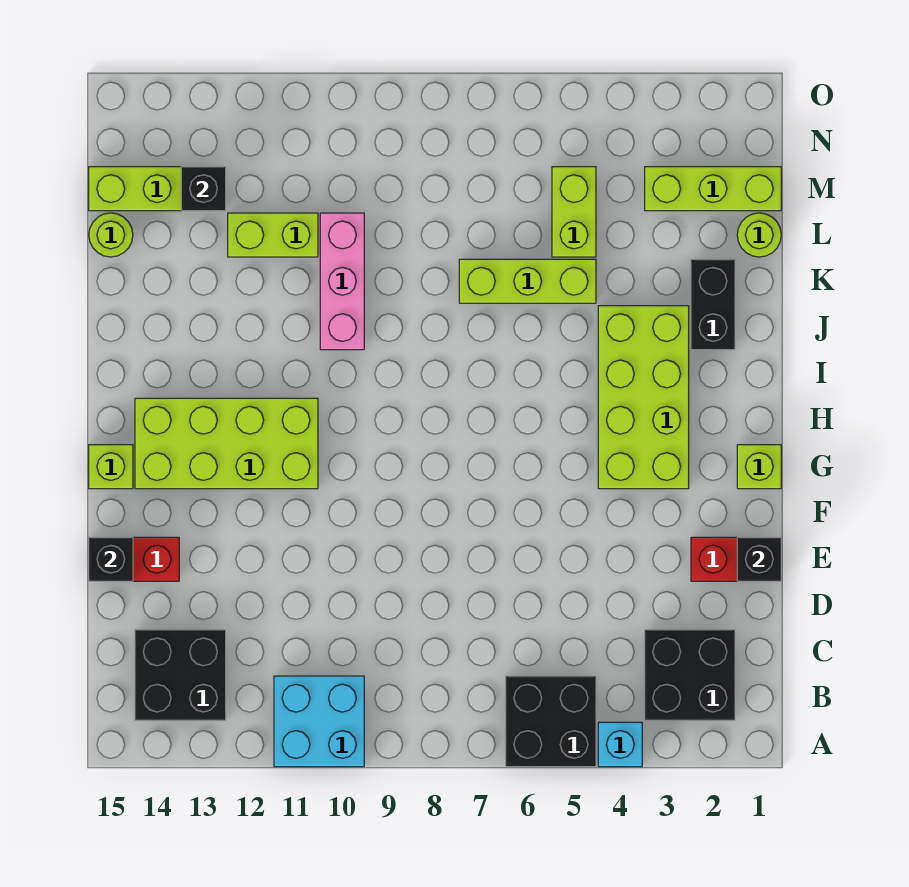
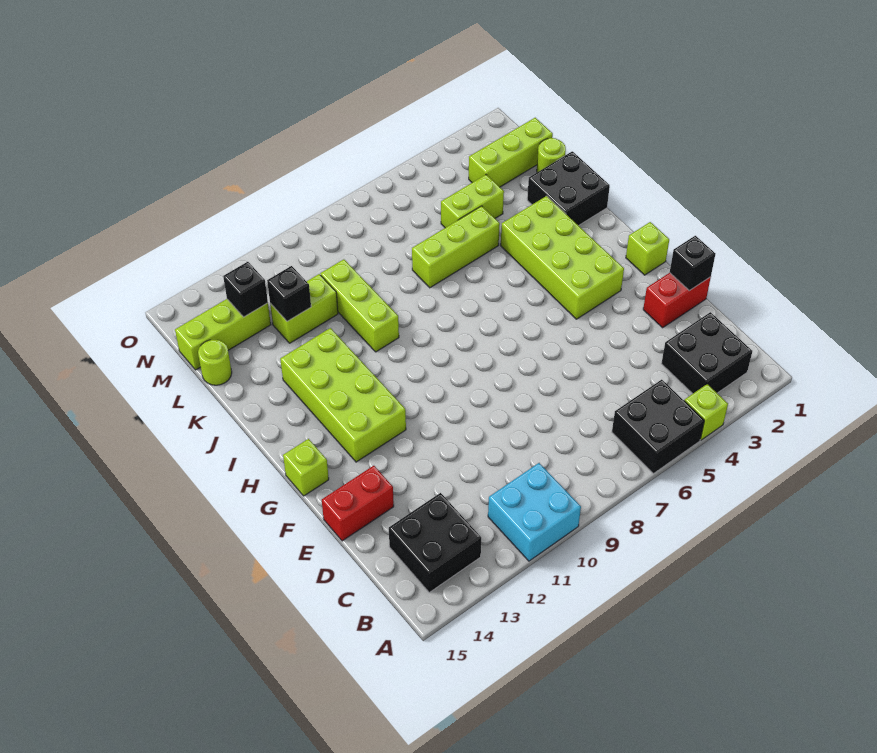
cyan brick A4 level 1 -> lime brick A4 level 1
black brick E15 level 2 -> black brick L12 level 2
lime brick G11:H14 level 1 -> lime brick G12:J13 level 1
black brick J2:K2 level 1 -> black brick J1:K2 level 1
pink brick J10:L10 level 1 -> lime brick J10:L10 level 1
lime brick L5:M5 level 1 -> lime brick L4:L5 level 1

